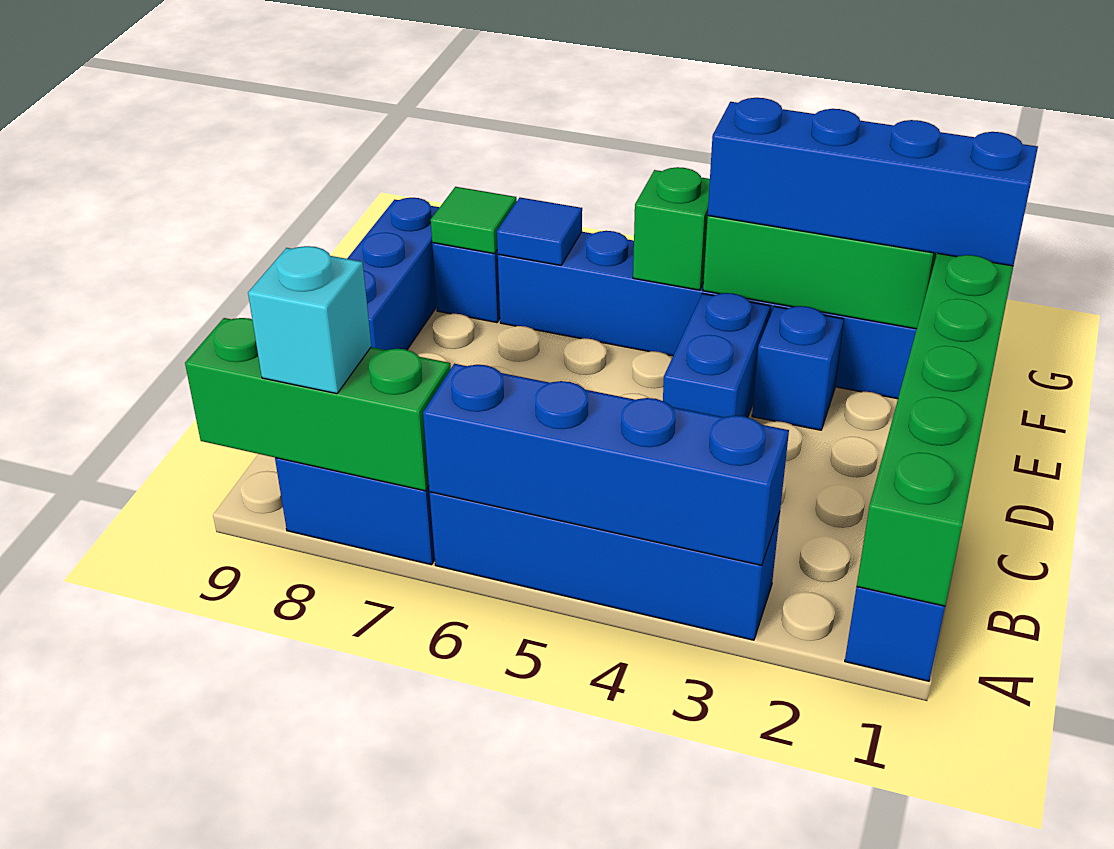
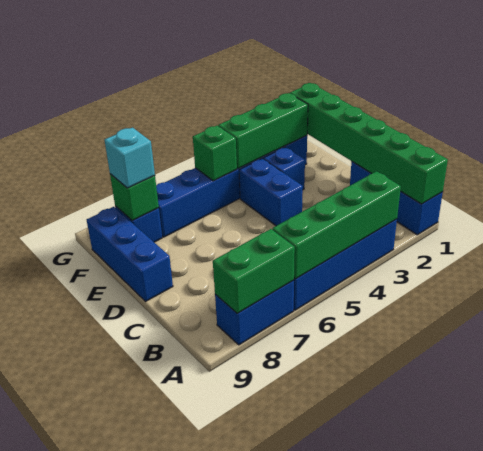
blue brick A3:A6 level 2 -> green brick A3:A6 level 2
green brick A7:A9 level 2 -> green brick A7:A8 level 2
cyan brick A8 level 3 -> cyan brick F8 level 3
blue brick F1:F4 level 3 -> none
blue tile F7 level 2 -> none
green tile F8 level 2 -> green brick F8 level 2

